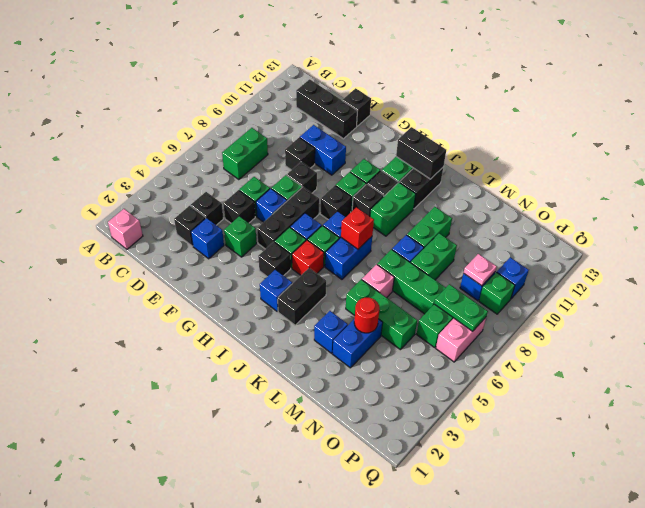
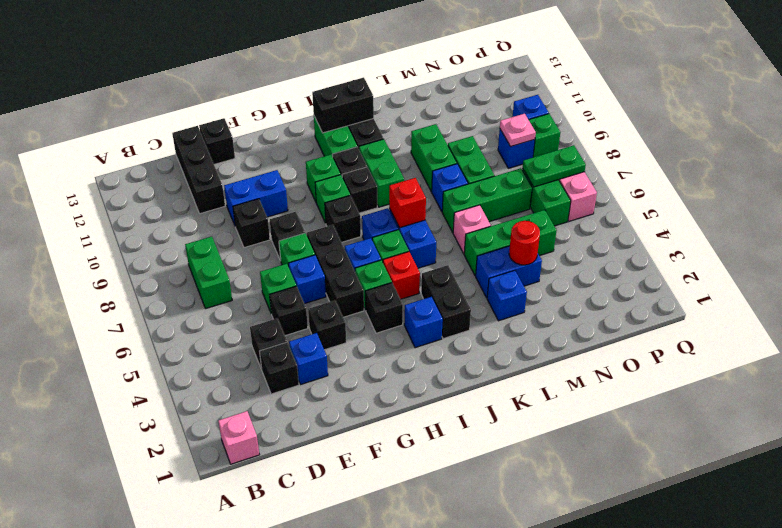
black brick C12:E12 level 1 -> black brick D11:D13 level 1
green brick F4 level 1 -> black brick F4 level 1
blue brick M3:M4 level 1 -> blue brick L4:M4 level 1

